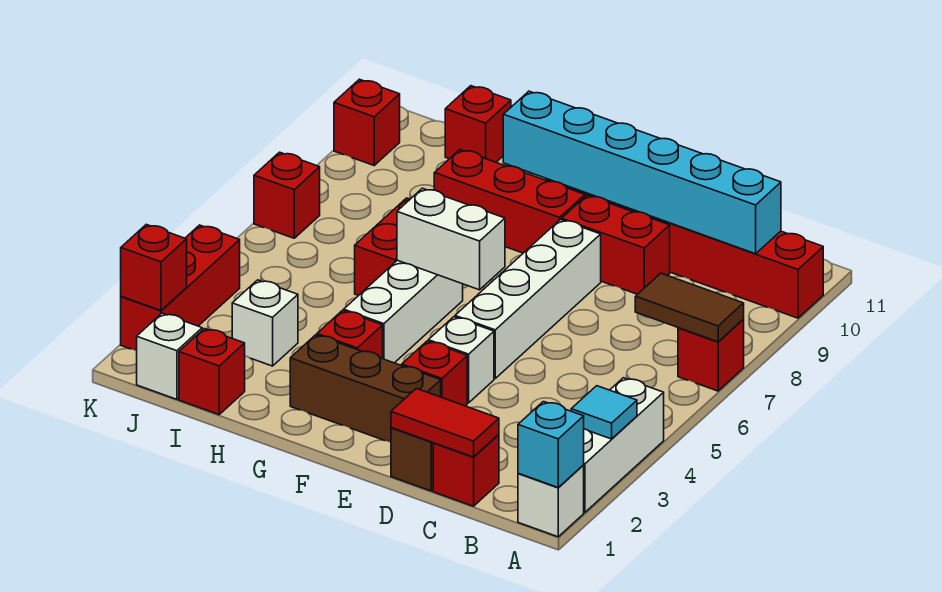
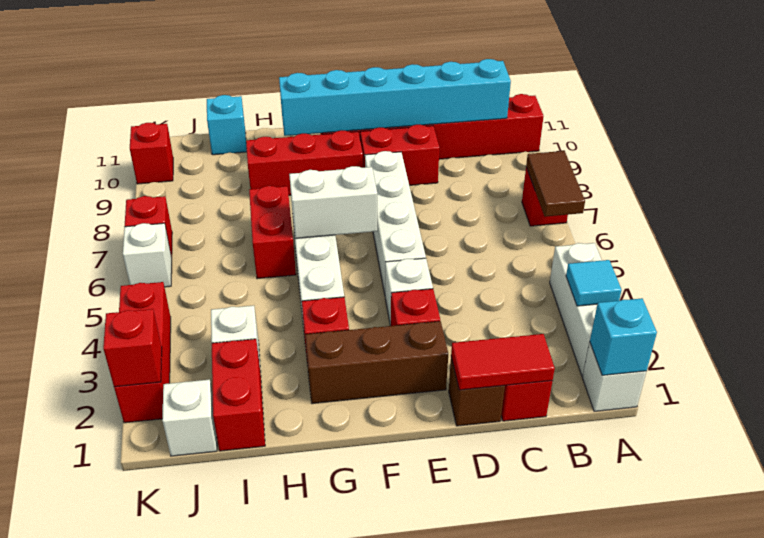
brown tile A7:B7 level 2 -> brown tile A6:A7 level 2
red brick I1 level 1 -> red brick I1:I2 level 1
red brick I11 level 1 -> cyan brick I11 level 1
none -> white brick K6 level 1

